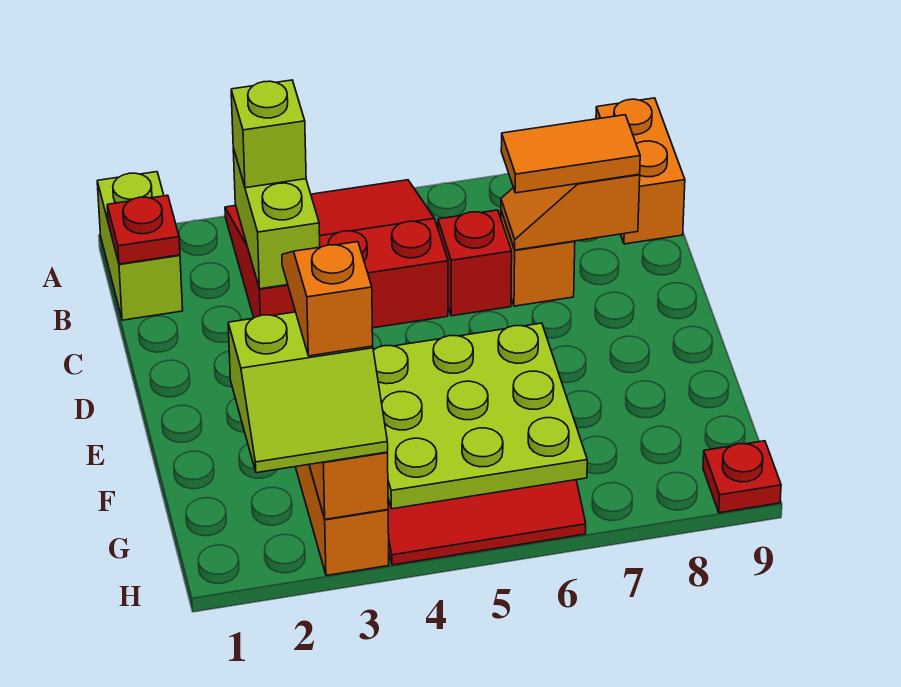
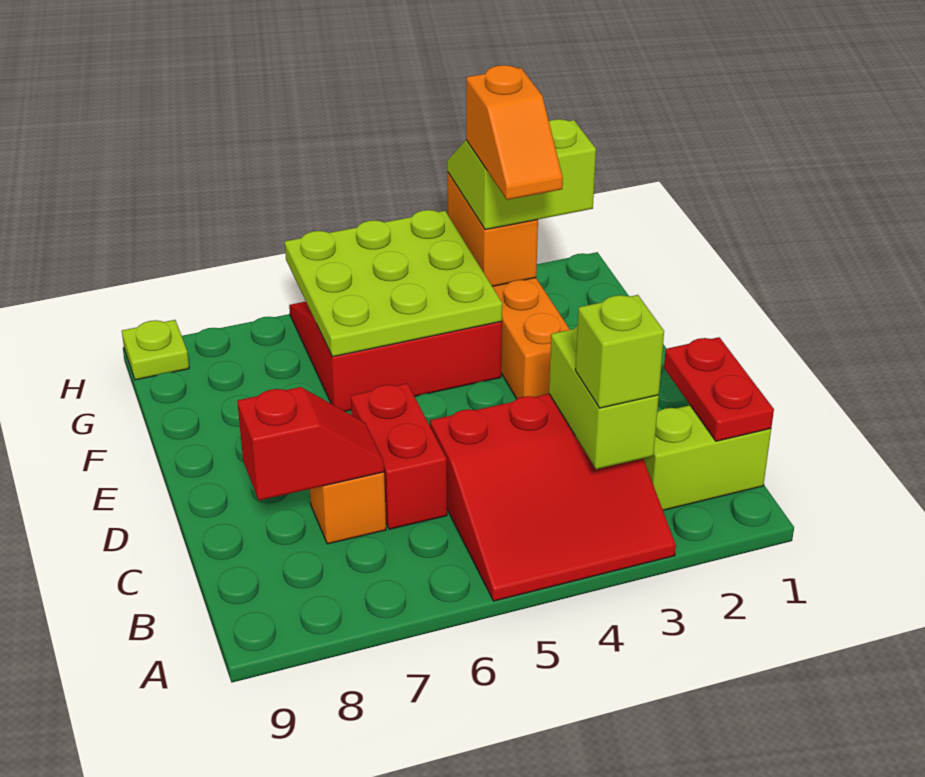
lime brick A1:B1 level 1 -> lime brick B1:B2 level 1
orange brick A9:B9 level 1 -> none
red plate B1 level 2 -> red plate B1:C1 level 2
red brick C6 level 1 -> red brick C6:D6 level 1
orange slope C7:C8 level 2 top 8 -> red slope C7:C8 level 2 top 8
orange tile C7:C8 level 3 -> none
red plate H9 level 1 -> lime plate H9 level 1

